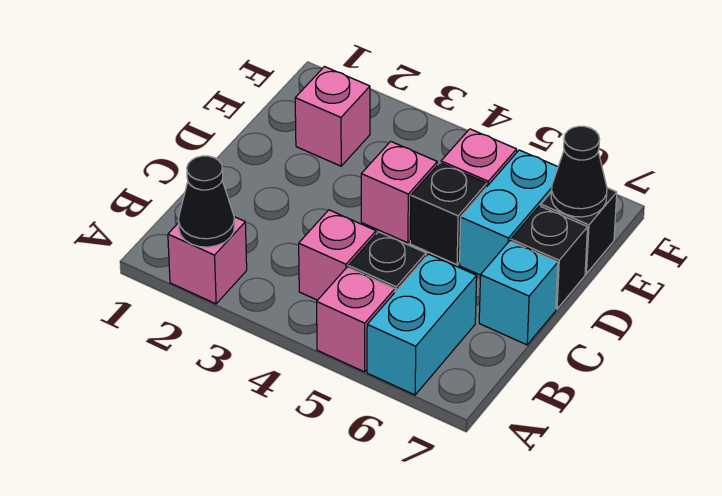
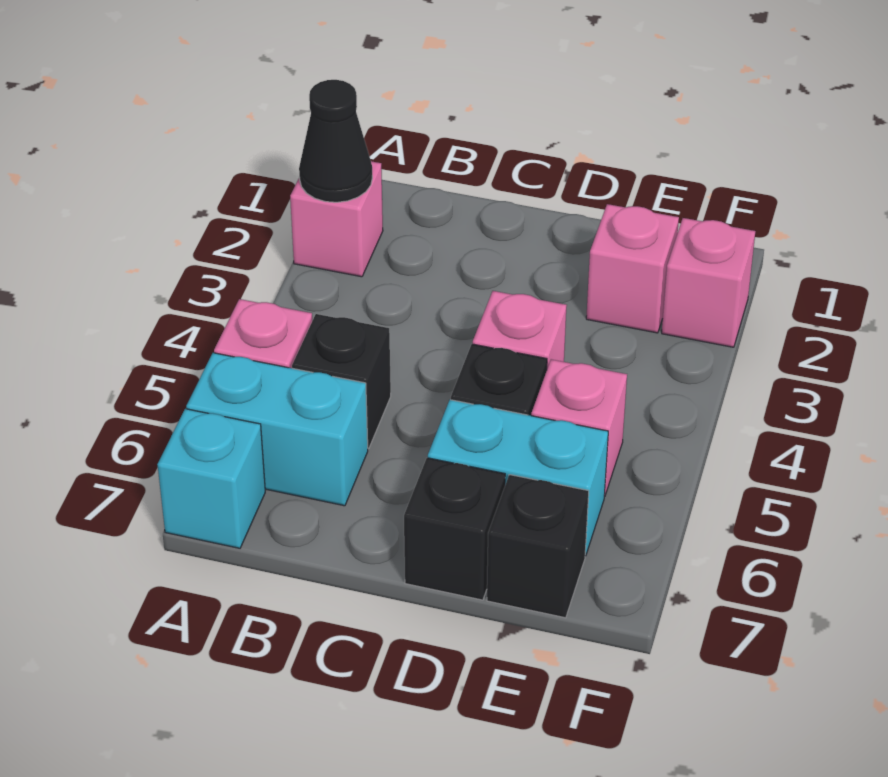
pink brick B4 level 1 -> pink brick F2 level 1
cyan brick C7 level 1 -> cyan brick A7 level 1
black cone E7 level 2 -> none

